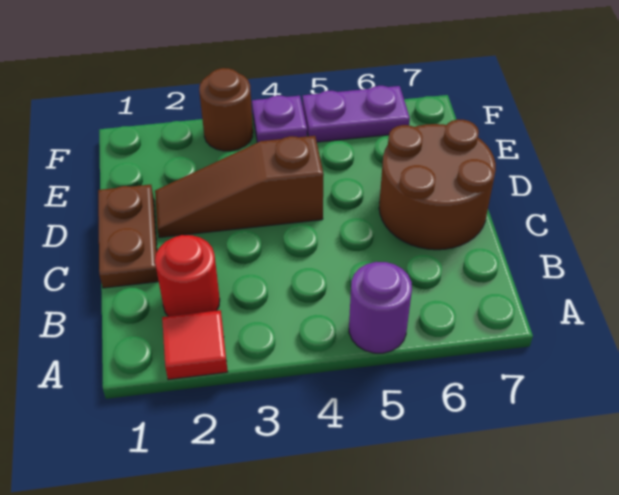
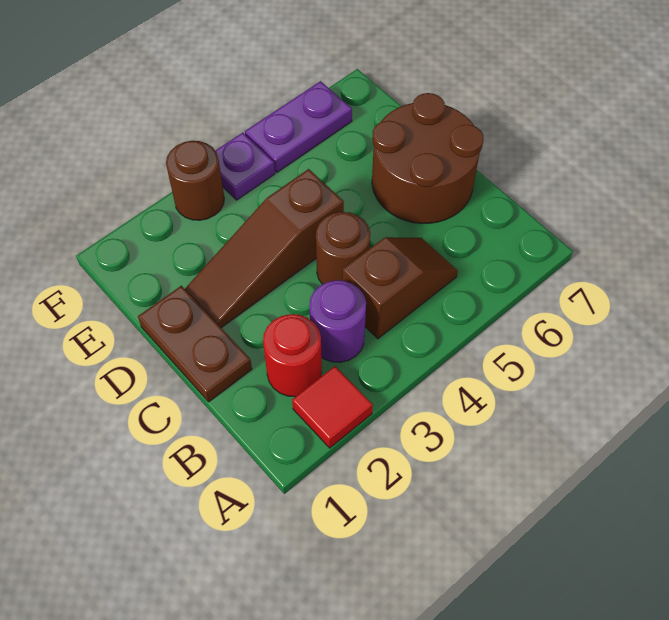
purple round brick A5 level 1 -> purple round brick B3 level 1
none -> brown slope B4:B5 level 1 top 4
none -> brown round brick C4 level 1

